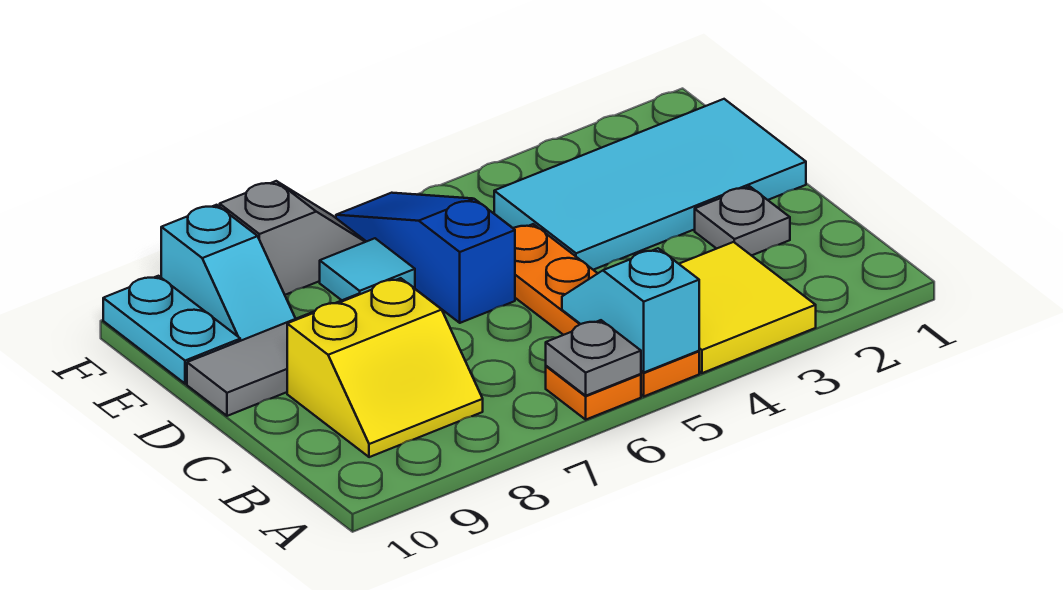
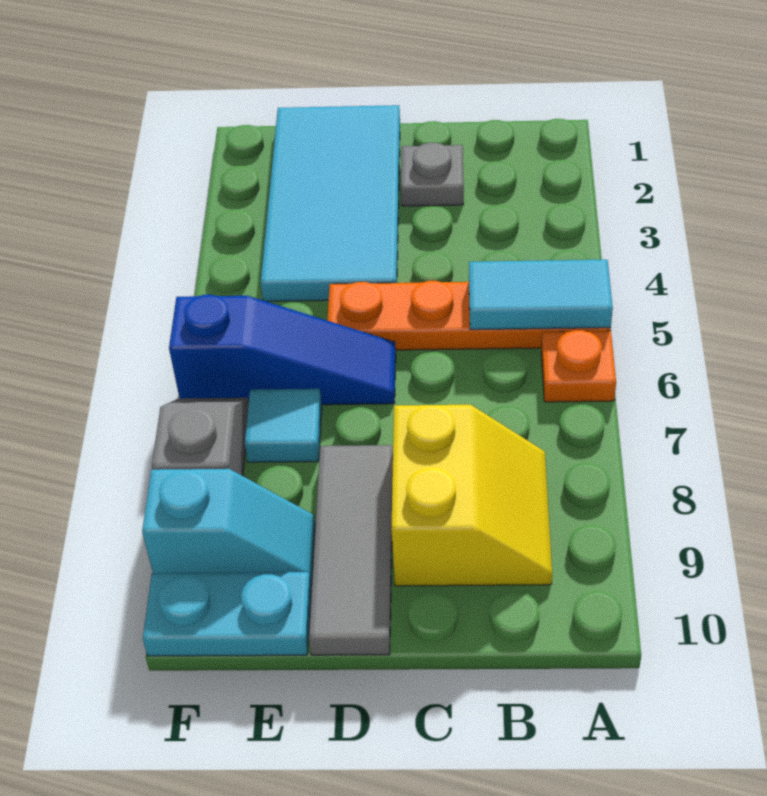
yellow tile A3:B4 level 1 -> none
cyan slope A5:B5 level 2 top A -> cyan tile A5:B5 level 2
grey plate A6 level 2 -> none
blue slope D6:F6 level 1 top D -> blue slope D6:F6 level 1 top F

